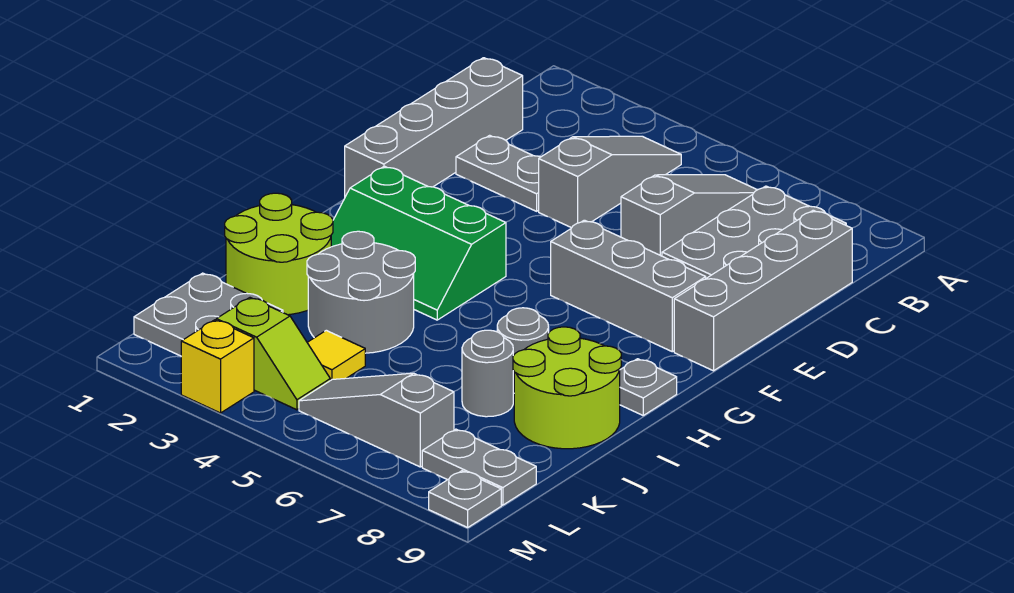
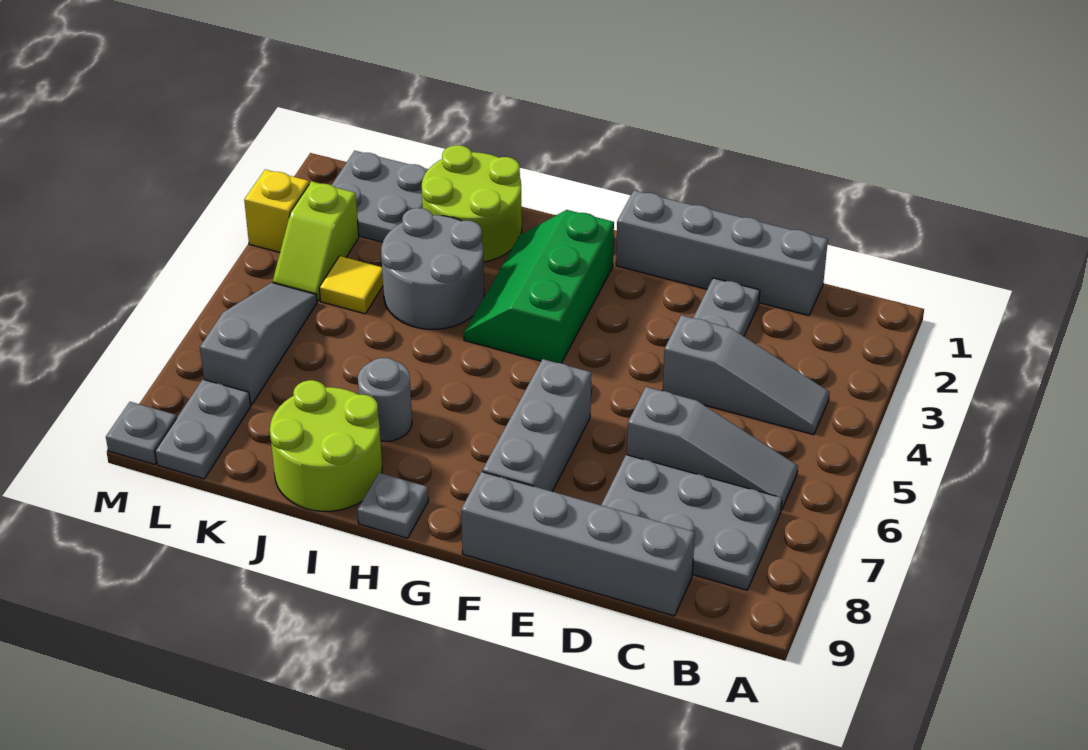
grey round brick J7 level 1 -> none

